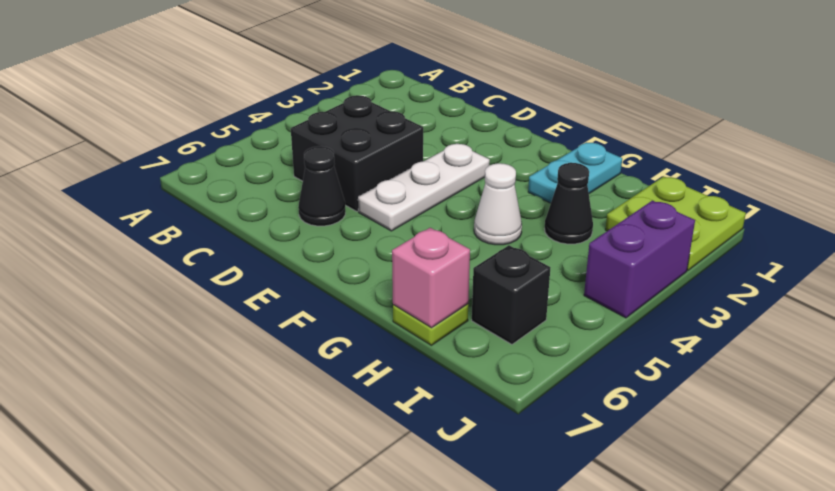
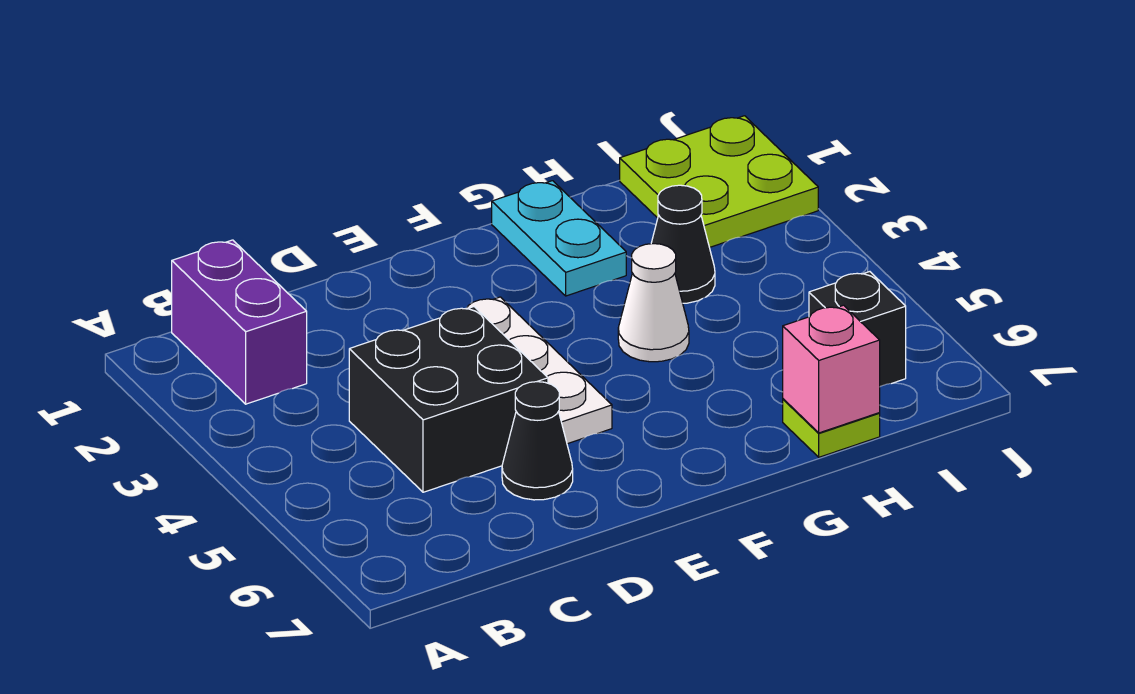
purple brick J3:J4 level 1 -> purple brick B1:B2 level 1

